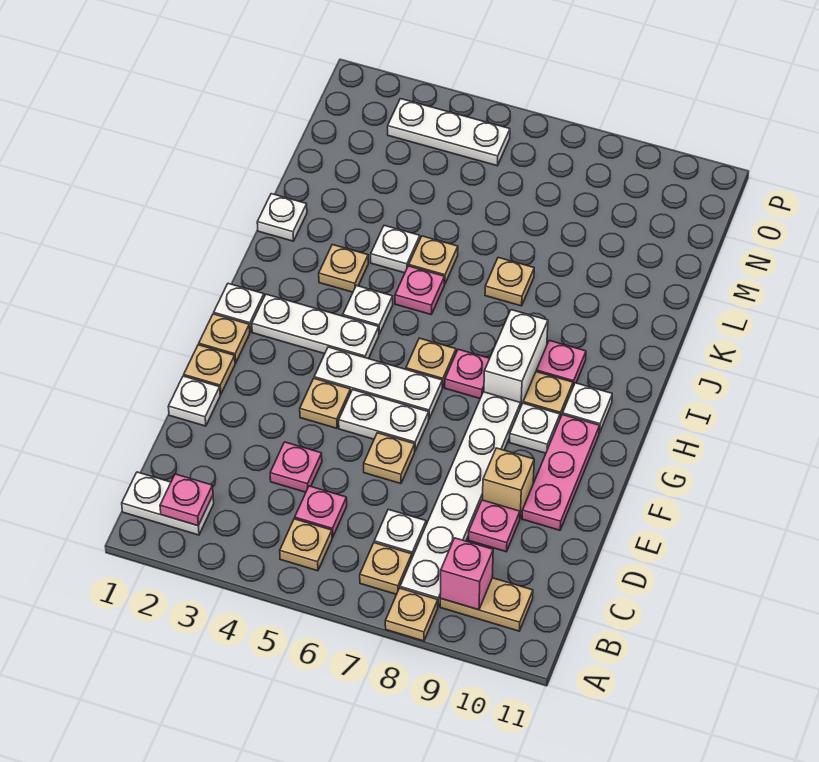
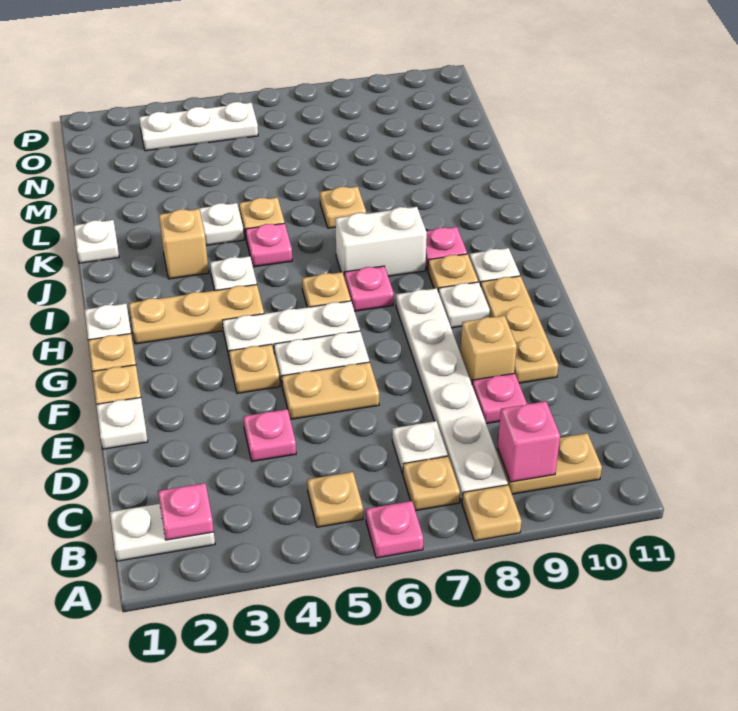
pink plate C5 level 1 -> pink plate A6 level 1
tan plate E6 level 1 -> tan plate E5:E6 level 1
pink plate E10:G10 level 1 -> tan plate E10:G10 level 1
white plate H2:H4 level 1 -> tan plate H2:H4 level 1
white brick H8:I8 level 1 -> white brick I7:I8 level 1
tan plate J3 level 1 -> tan brick J3 level 1

